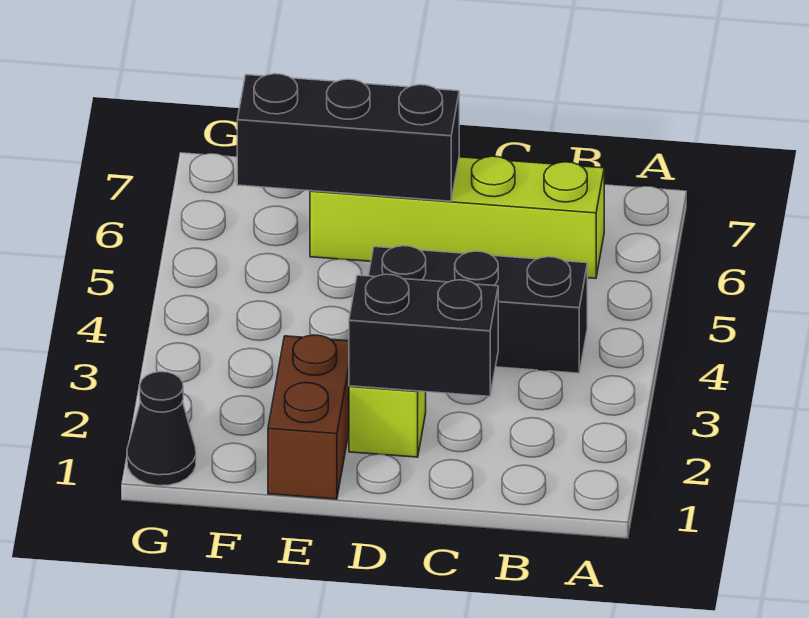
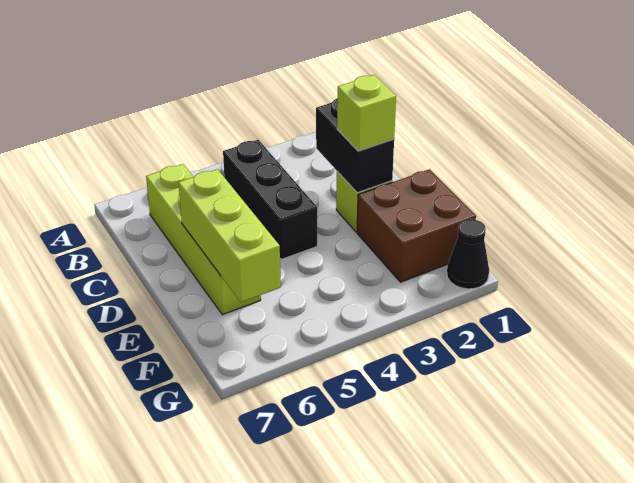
none -> lime brick D2 level 3
black brick D6:F6 level 2 -> lime brick D6:F6 level 2
brown brick E1:E2 level 1 -> brown brick E1:F2 level 1

